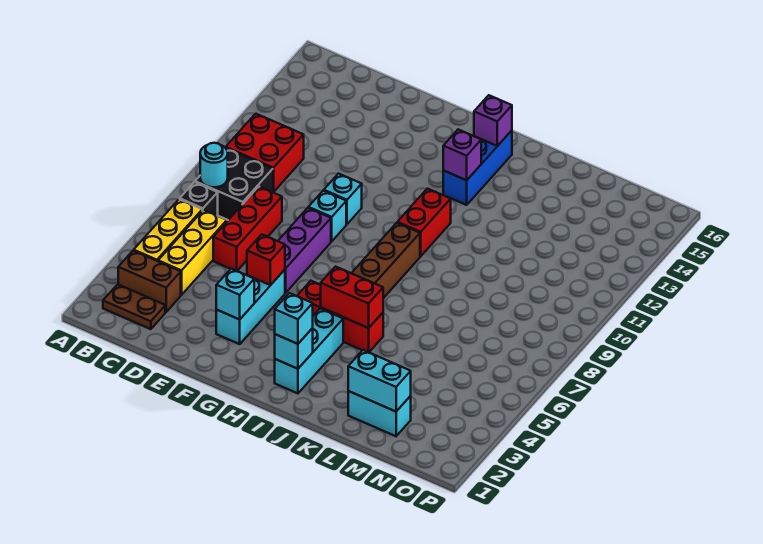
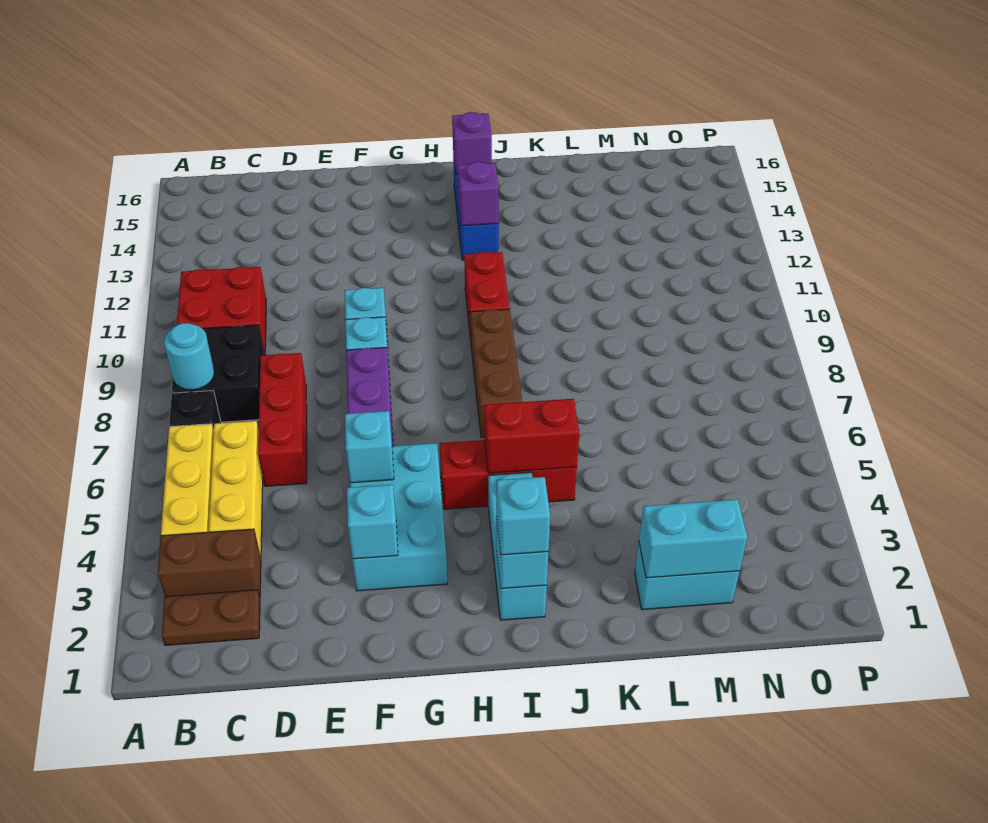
cyan brick F3:F5 level 1 -> cyan brick F3:G5 level 1
red brick F5 level 2 -> cyan brick F5 level 2

